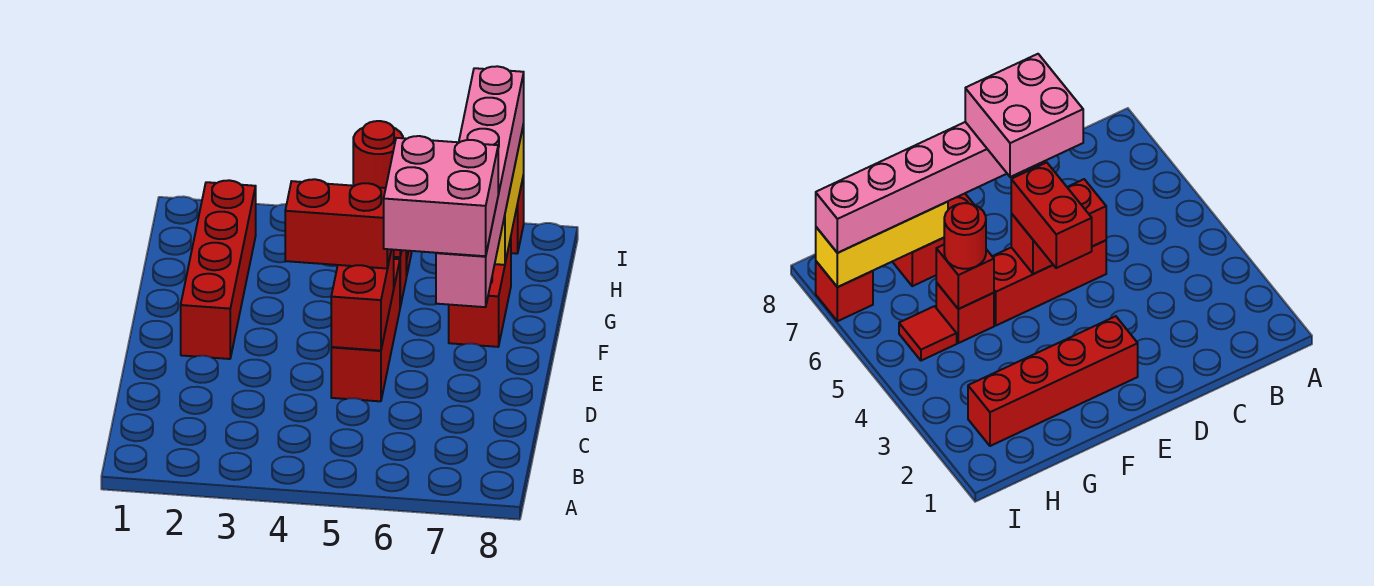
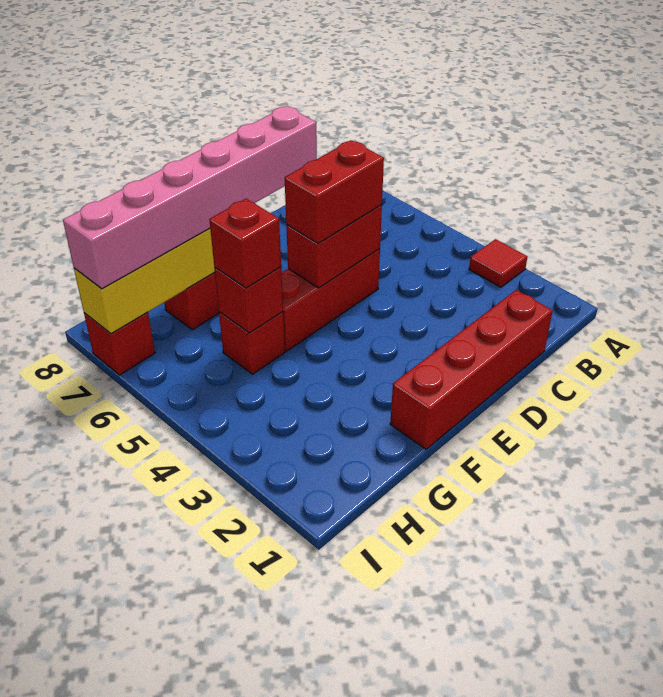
pink brick D6:E7 level 4 -> none
red brick E2:H2 level 1 -> red brick C1:F1 level 1
red brick E4:E5 level 3 -> red brick D5:E5 level 3
red round brick G5 level 3 -> red brick G5 level 3
red tile H5 level 1 -> red tile A3 level 1

